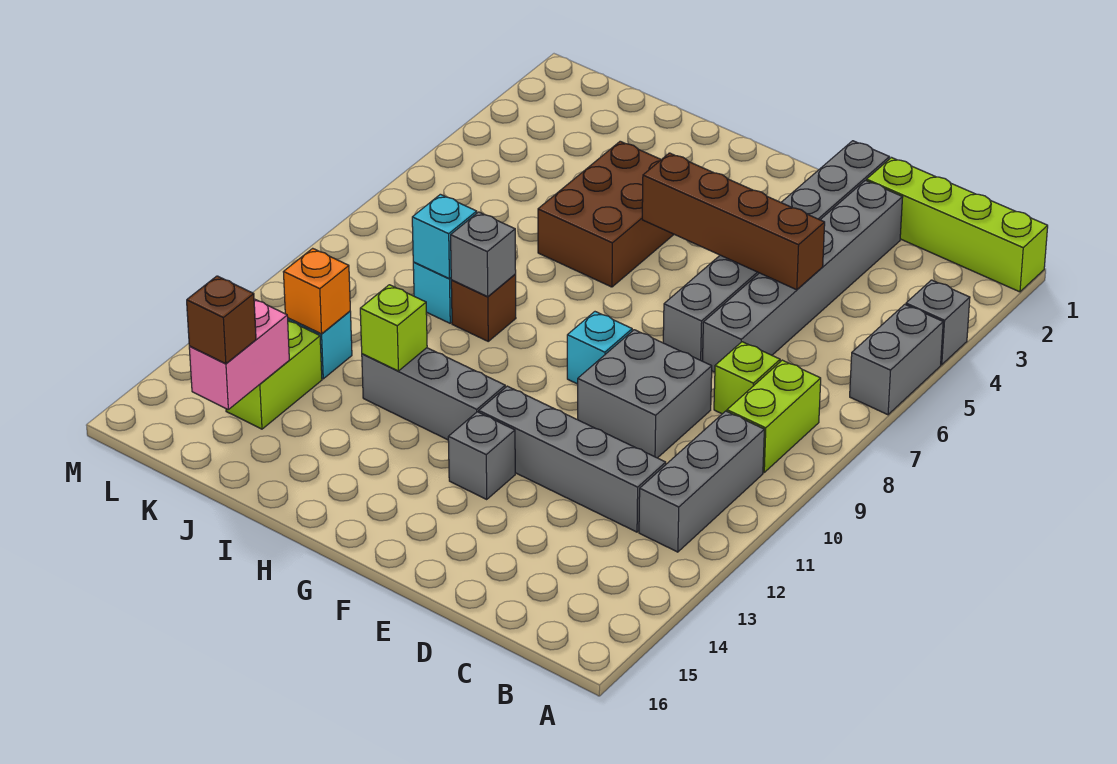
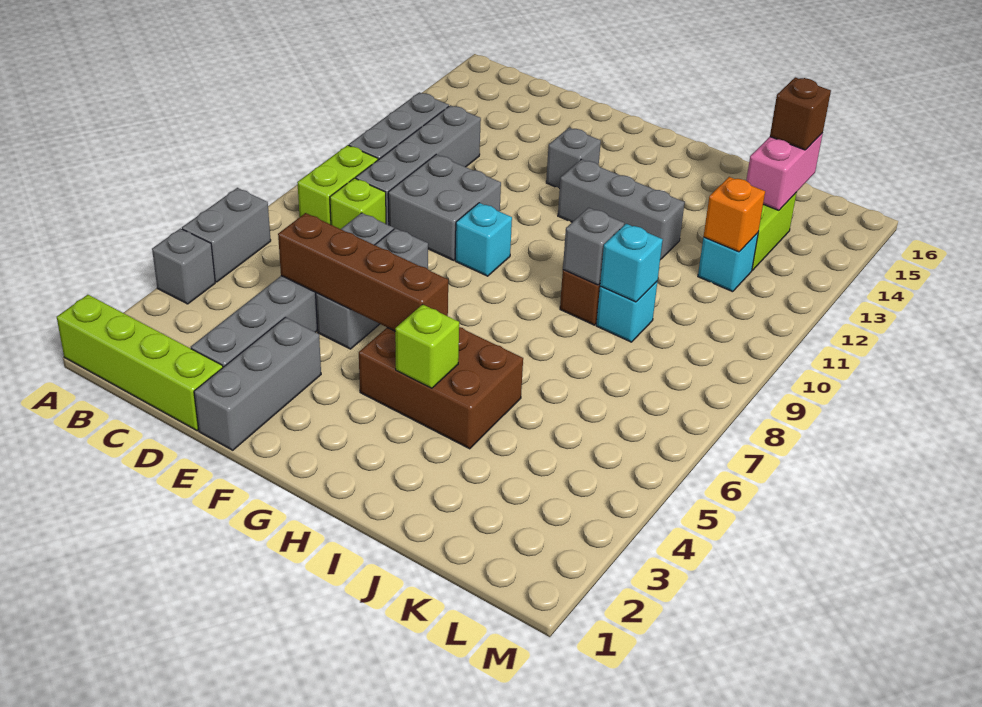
grey brick C12:F12 level 1 -> grey brick C9:C12 level 1
brown brick H4:I6 level 1 -> brown brick G4:I5 level 1
lime brick I12 level 2 -> lime brick H4 level 2

